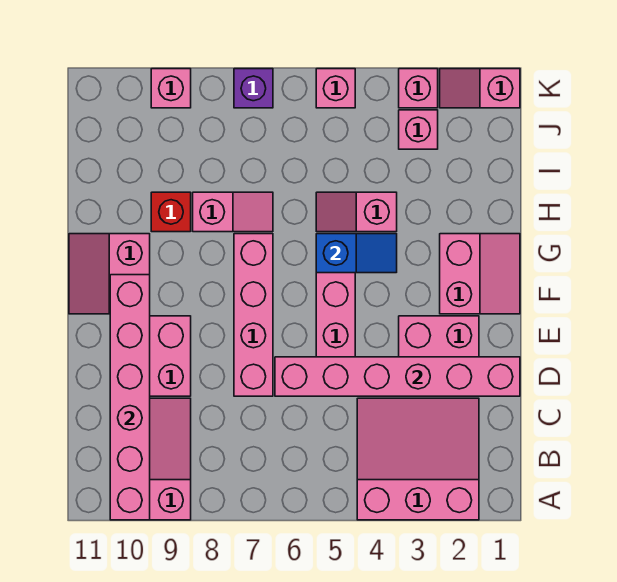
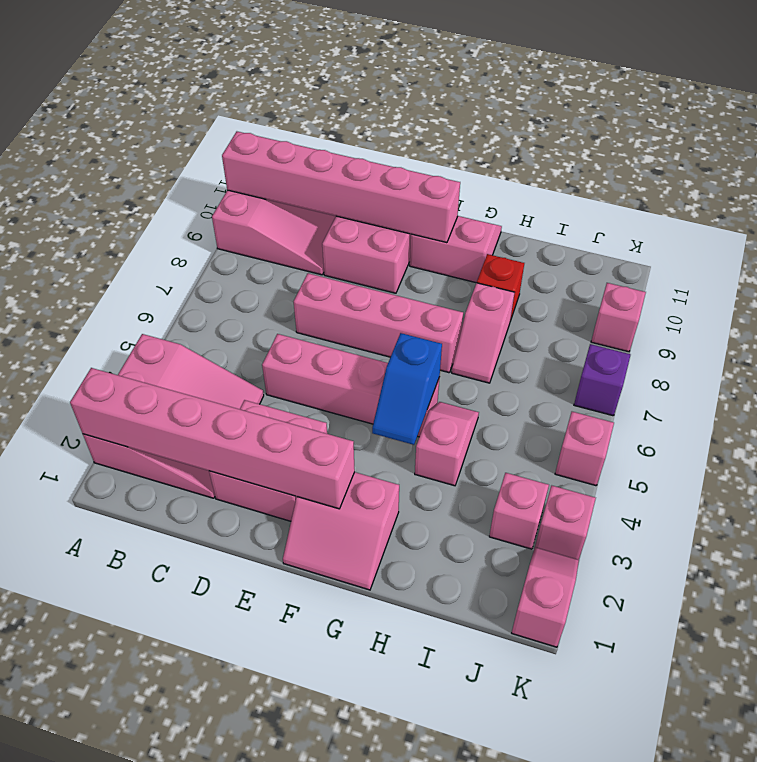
pink brick D1:D6 level 2 -> pink brick A2:F2 level 2

